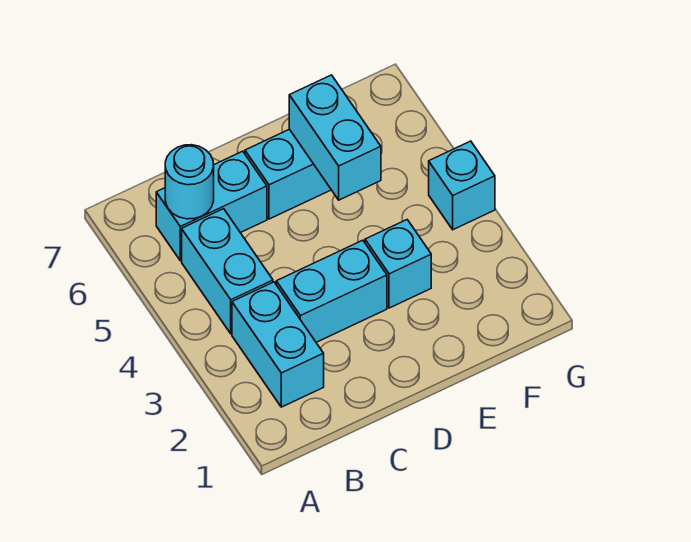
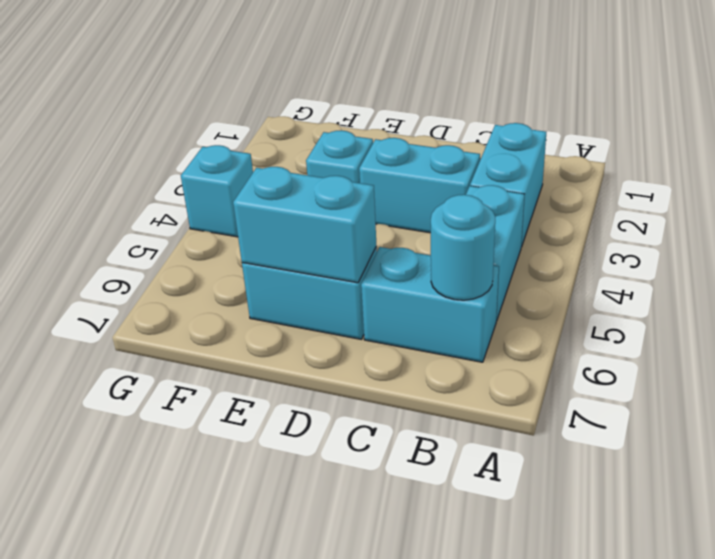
cyan brick E5:E6 level 2 -> cyan brick D6:E6 level 2

